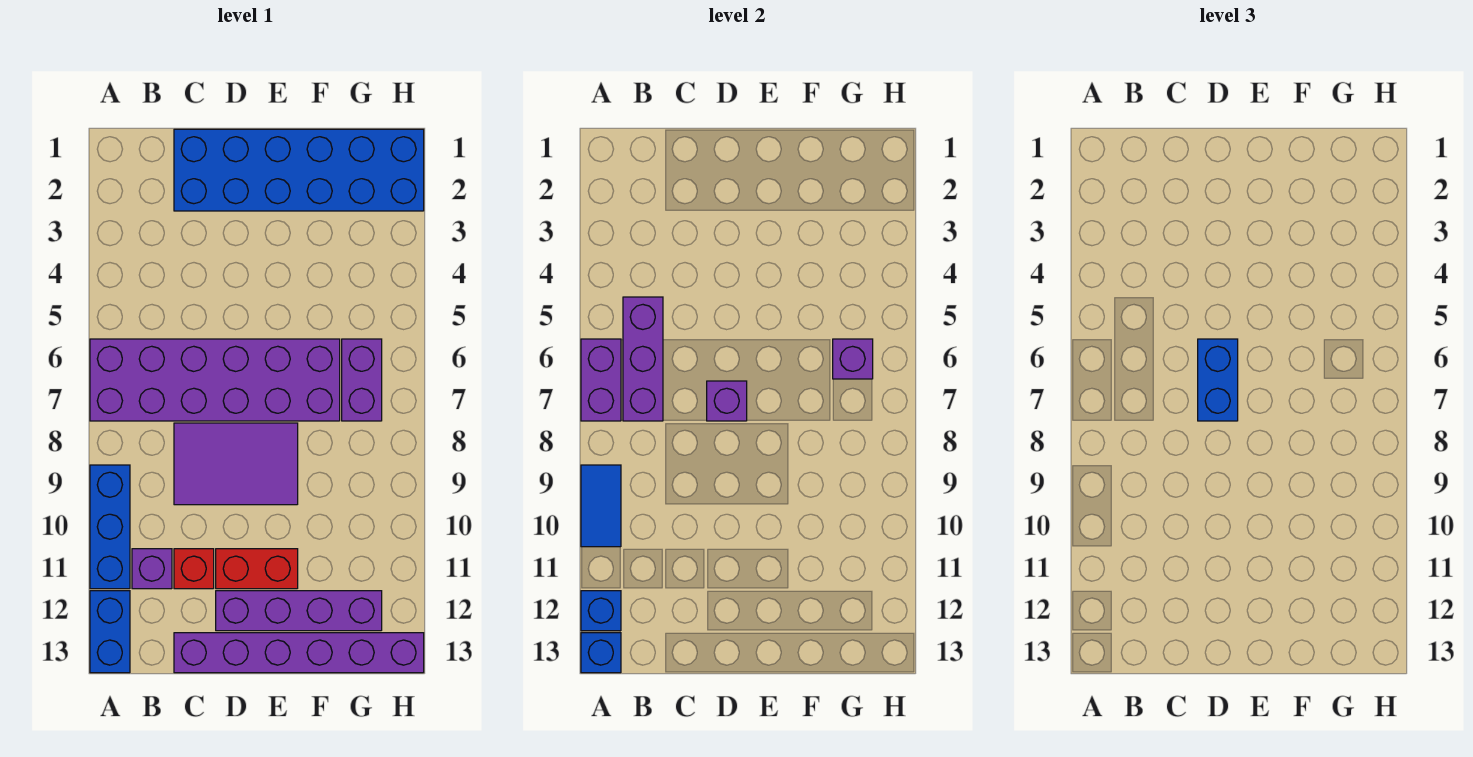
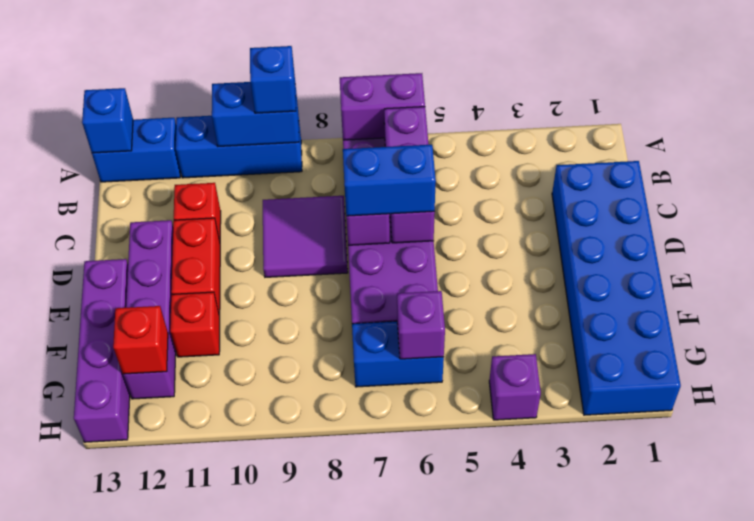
blue tile A9:A10 level 2 -> blue brick A9:A10 level 2
blue brick A12 level 2 -> blue brick A9 level 3
purple brick B5:B7 level 2 -> purple brick B6:D6 level 2
purple brick B11 level 1 -> purple brick H4 level 1
purple tile C8:E9 level 1 -> purple tile C8:D9 level 1
purple brick C13:H13 level 1 -> purple brick E13:H13 level 1
none -> red brick F11 level 1
purple brick G6:G7 level 1 -> blue brick G6:G7 level 1
none -> red brick G12 level 2

